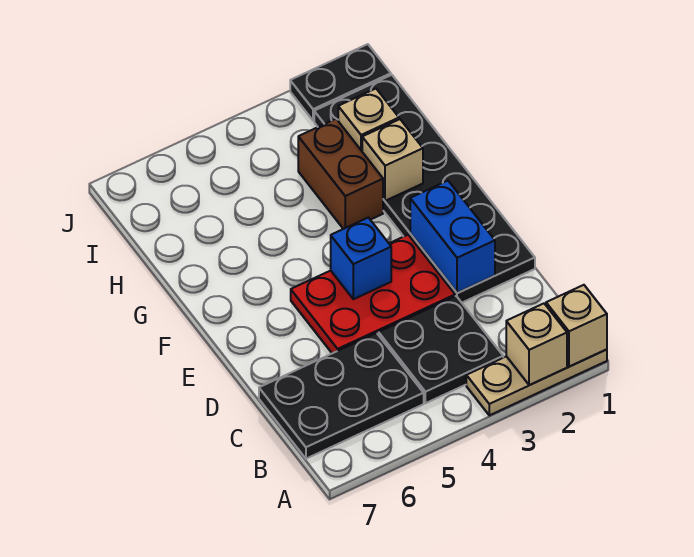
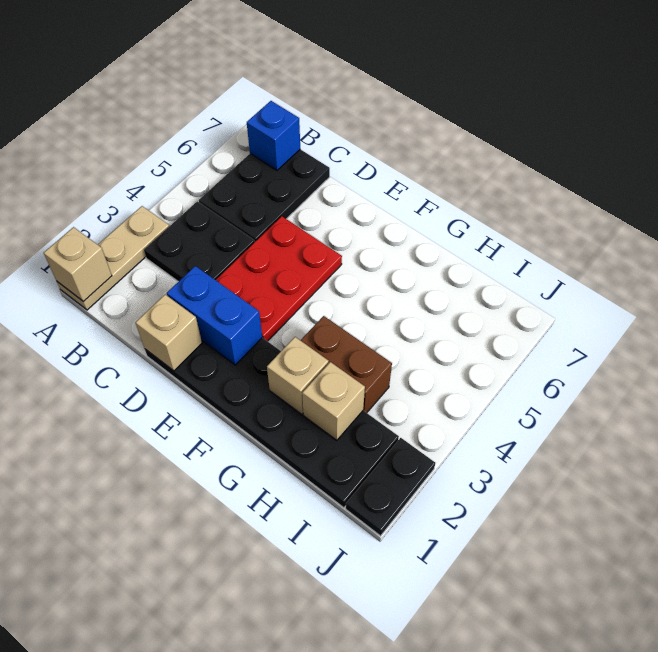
tan brick A2 level 2 -> tan brick D1 level 2
blue brick E4 level 2 -> blue brick B7 level 2

